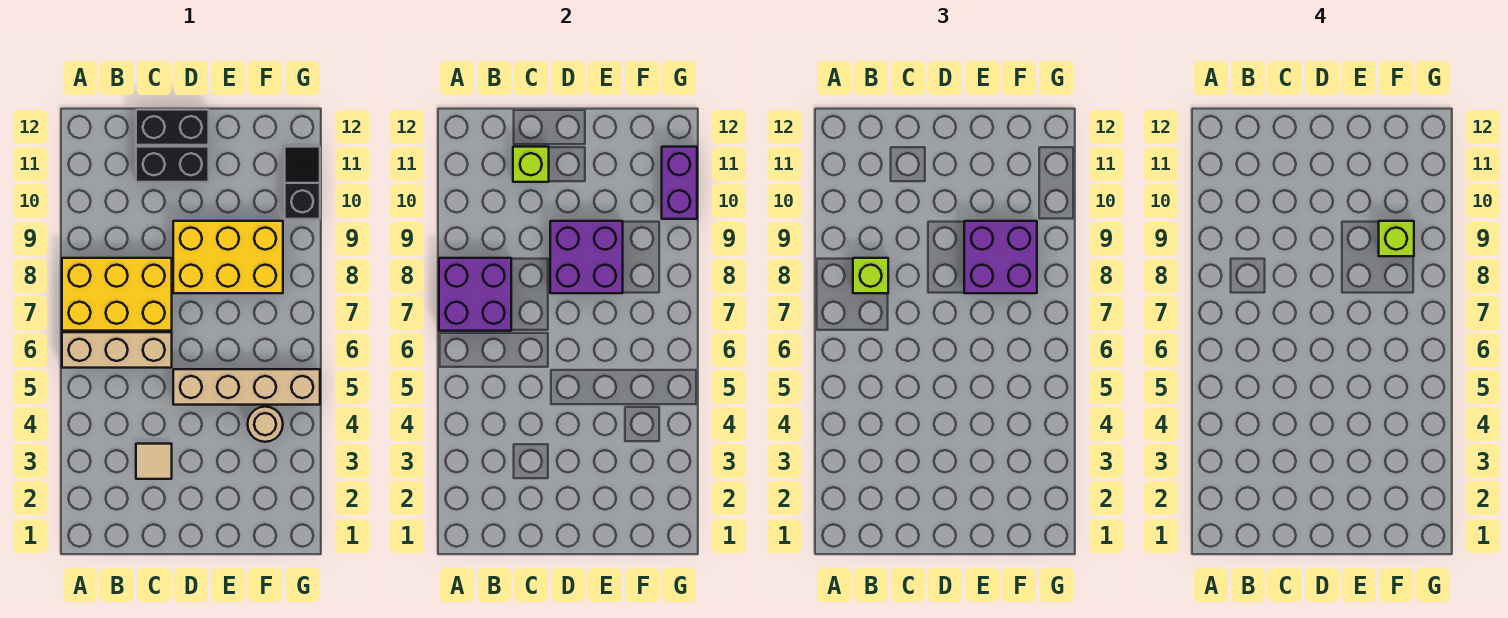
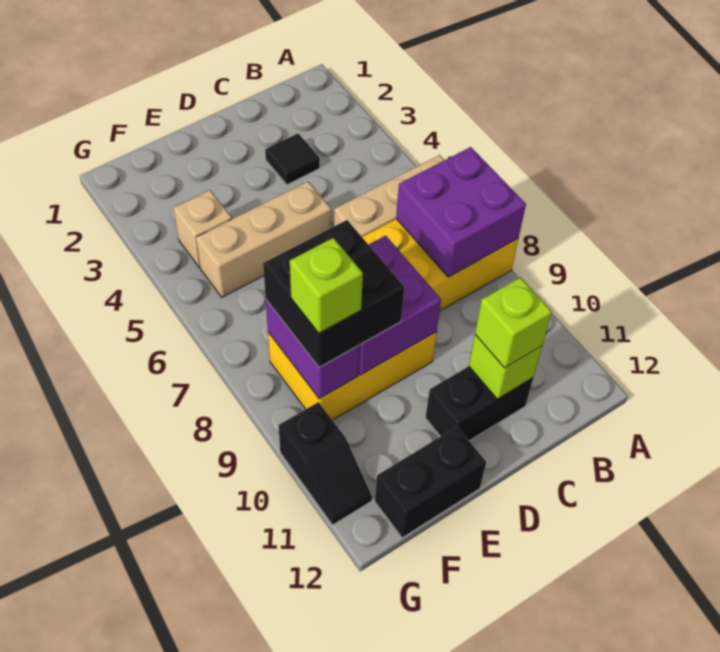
lime brick B8 level 3 -> lime brick C11 level 3
tan tile C3 level 1 -> black tile C3 level 1
black brick C12:D12 level 1 -> black brick E12:F12 level 1
tan brick D5:G5 level 1 -> tan brick D5:F5 level 1
purple brick E8:F9 level 3 -> black brick E8:F9 level 3
tan round brick F4 level 1 -> tan brick F4 level 1
purple brick G10:G11 level 2 -> purple brick F8:F9 level 2

